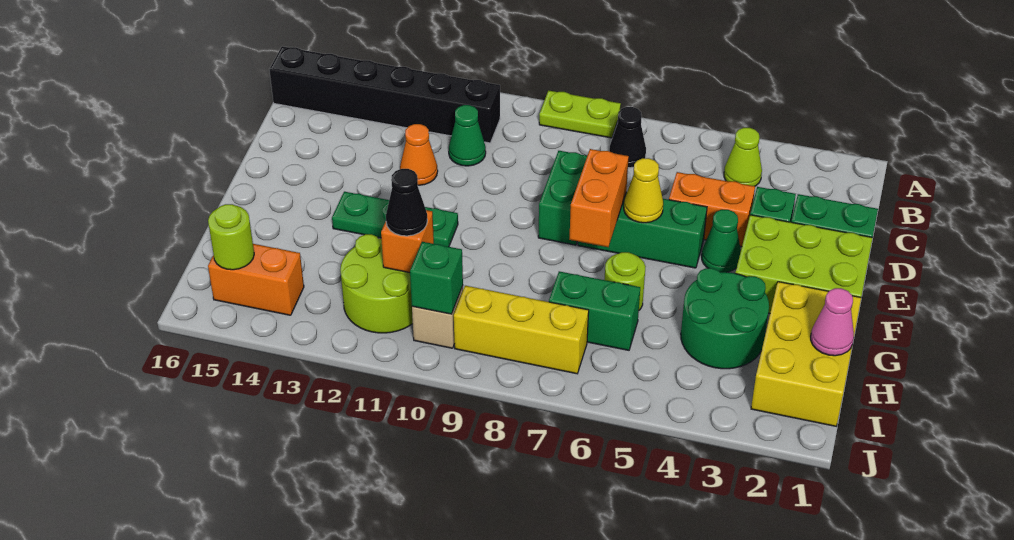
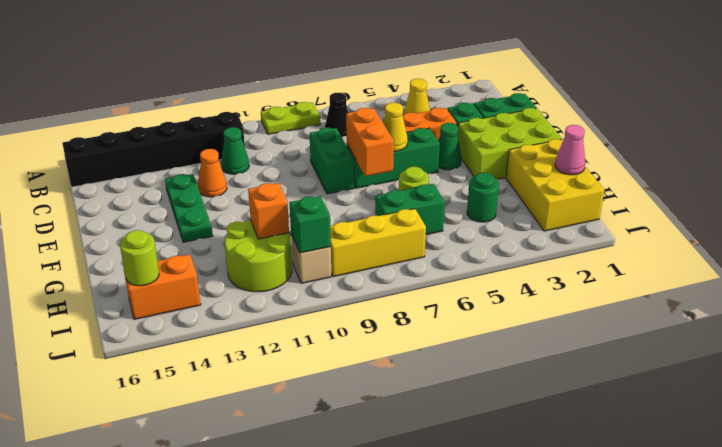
lime cone B4 level 1 -> yellow cone B4 level 1
green plate F11:F13 level 1 -> green plate D13:F13 level 1
green round brick G3:H4 level 1 -> green round brick H4 level 1
black cone H11 level 3 -> none

